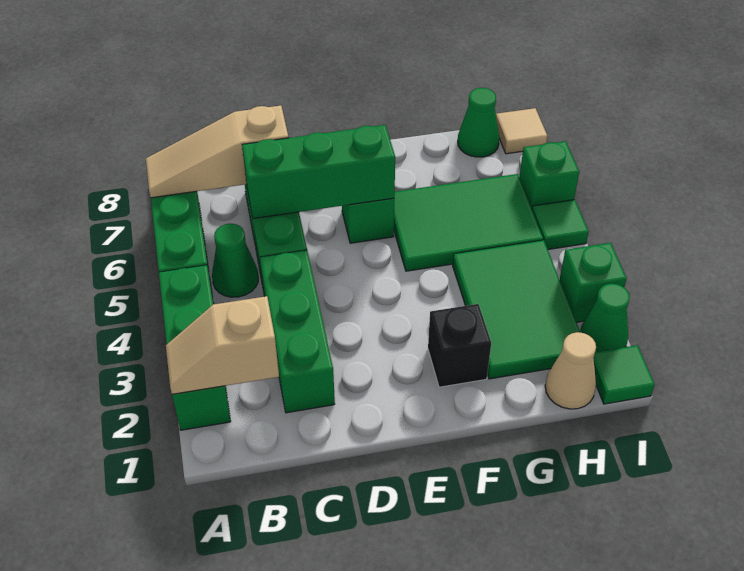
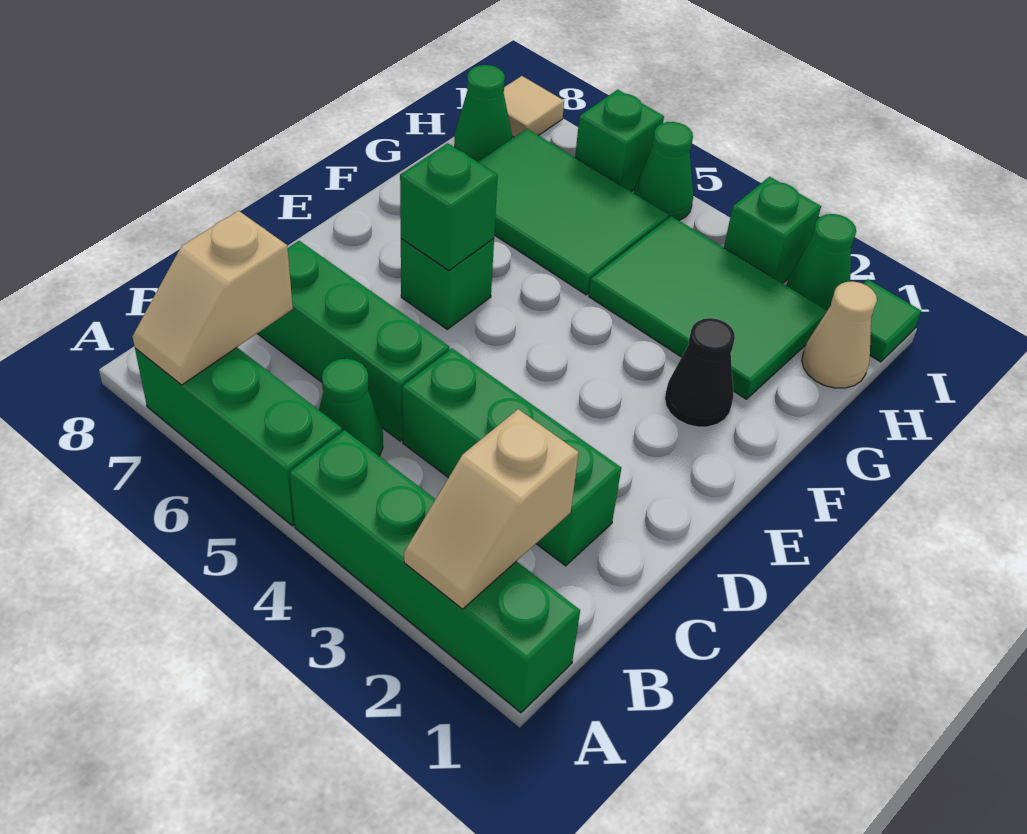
green brick A2:A4 level 1 -> green brick A1:A4 level 1
tan slope A7:C7 level 2 top C -> tan slope A7:B7 level 2 top B
green brick C6:E6 level 2 -> green brick E6 level 2
black brick F2 level 1 -> black cone F2 level 1
green tile F5:H6 level 1 -> green tile G5:H7 level 1
green tile I5 level 1 -> green cone I5 level 1

